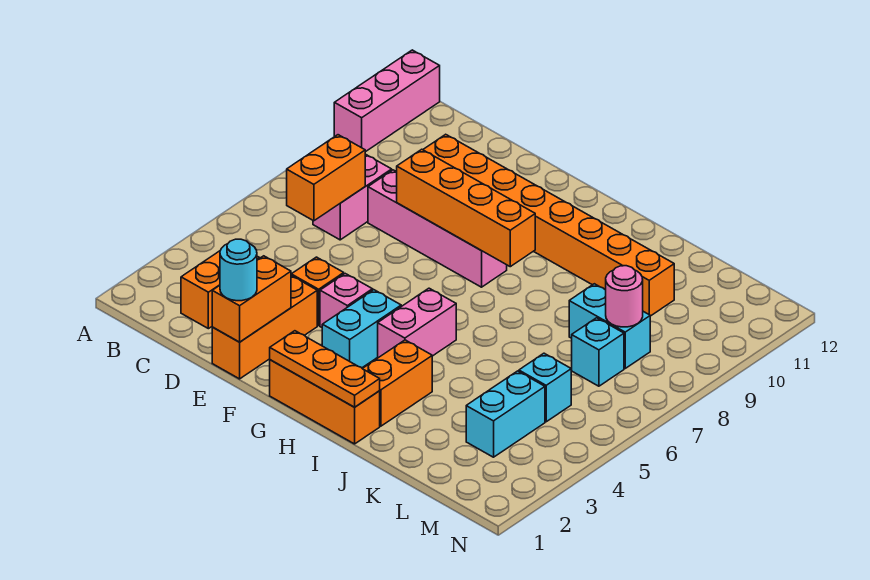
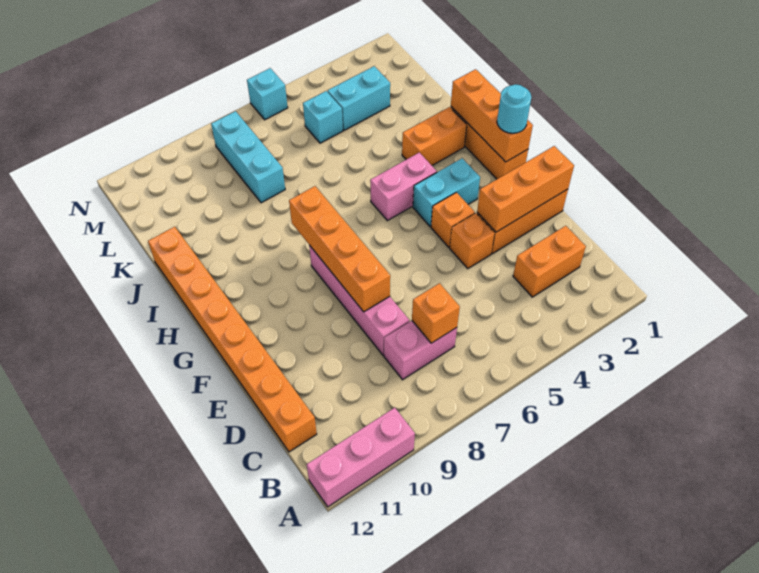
orange brick C6:C7 level 2 -> orange brick C7 level 2
orange brick D10:K10 level 1 -> orange brick C12:J12 level 1
orange brick E1:E2 level 2 -> orange brick E1:E3 level 2
cyan round brick E1 level 3 -> cyan round brick G1 level 3
pink brick F4 level 1 -> orange brick F4 level 1
orange plate G1:I1 level 2 -> orange brick G1:I1 level 2
cyan brick K8:L8 level 1 -> cyan brick K8:M8 level 1
cyan brick L7 level 1 -> cyan brick N6 level 1
pink round brick L8 level 2 -> none

